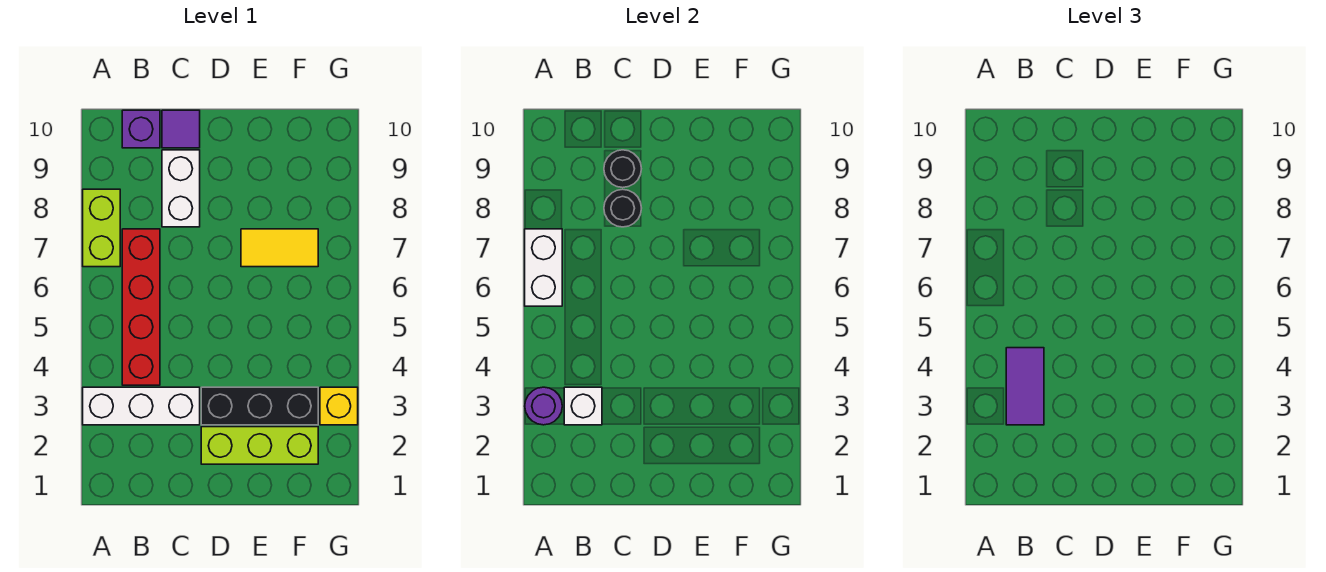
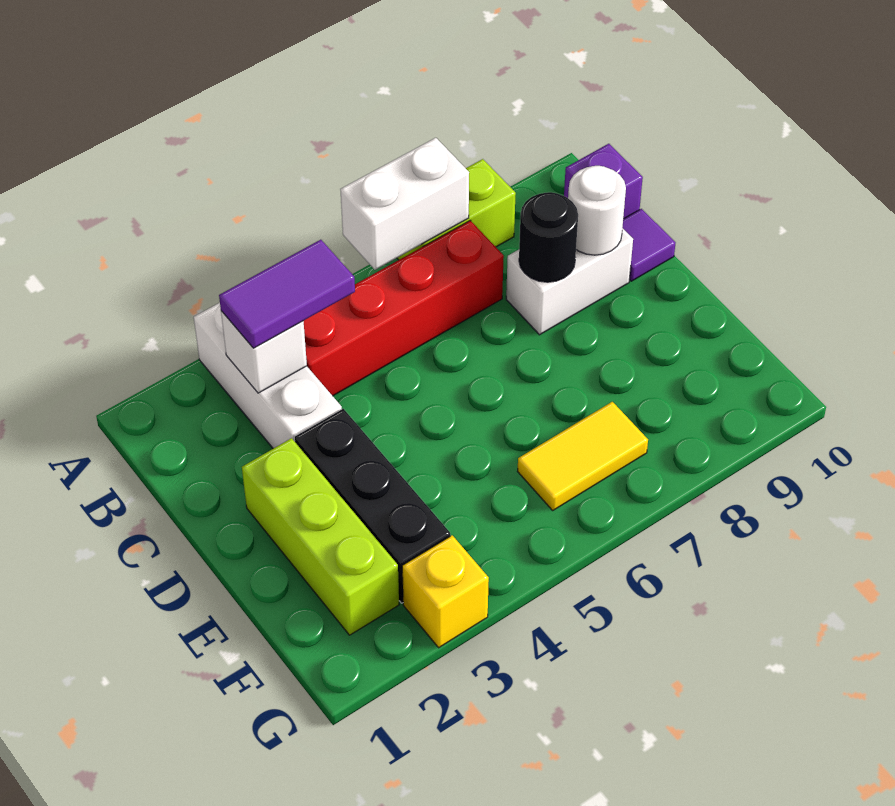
purple round brick A3 level 2 -> none
black round brick C9 level 2 -> white round brick C9 level 2
yellow tile E7:F7 level 1 -> yellow tile F6:F7 level 1

